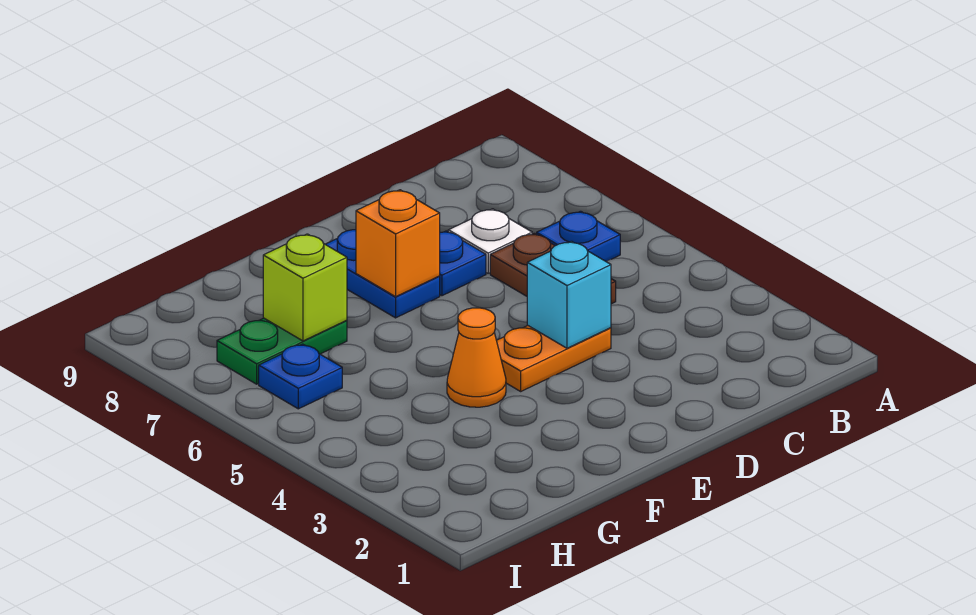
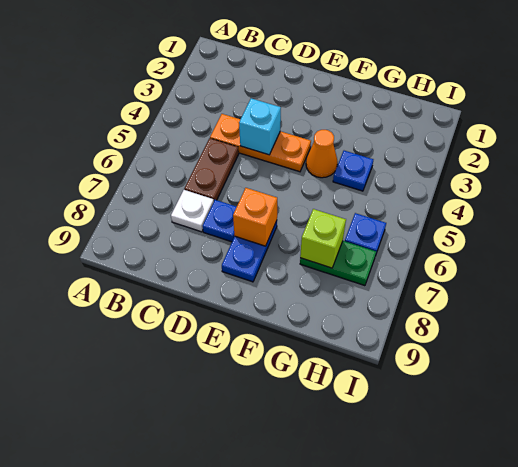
blue plate B6 level 1 -> blue plate G4 level 1
orange plate D4:E4 level 1 -> orange plate C4:E4 level 1

